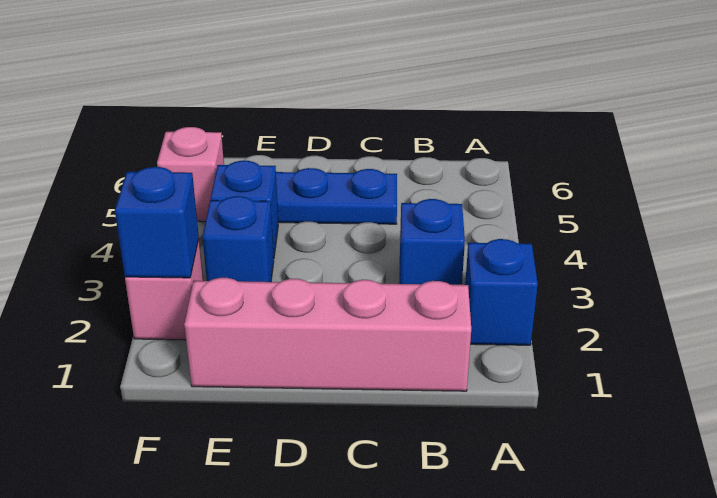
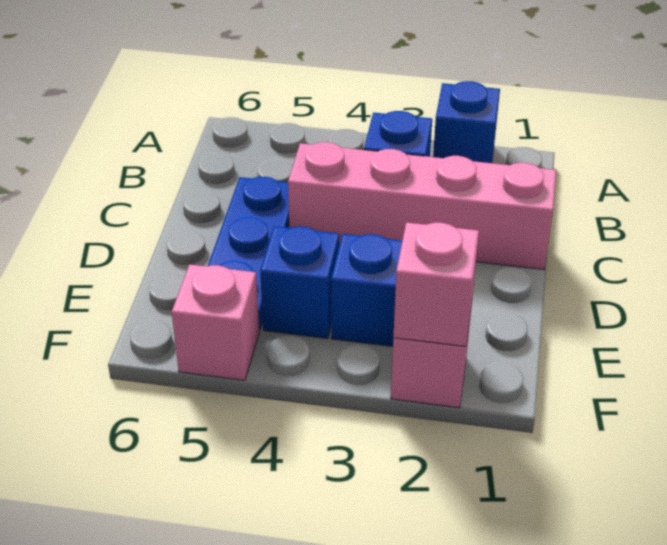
pink brick B1:E1 level 1 -> pink brick C1:C4 level 1
blue brick F2 level 2 -> pink brick F2 level 2

